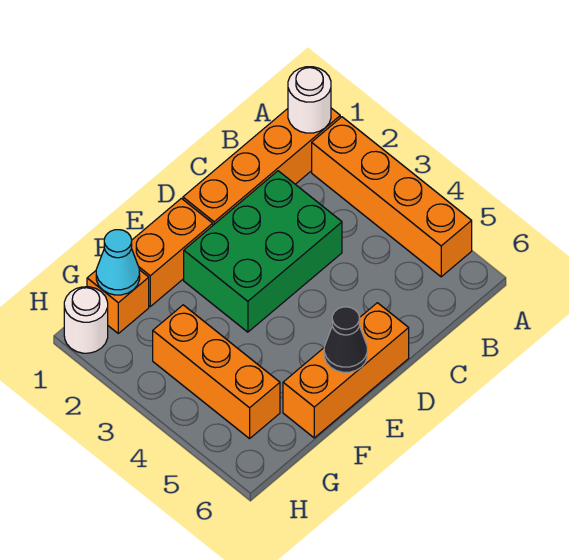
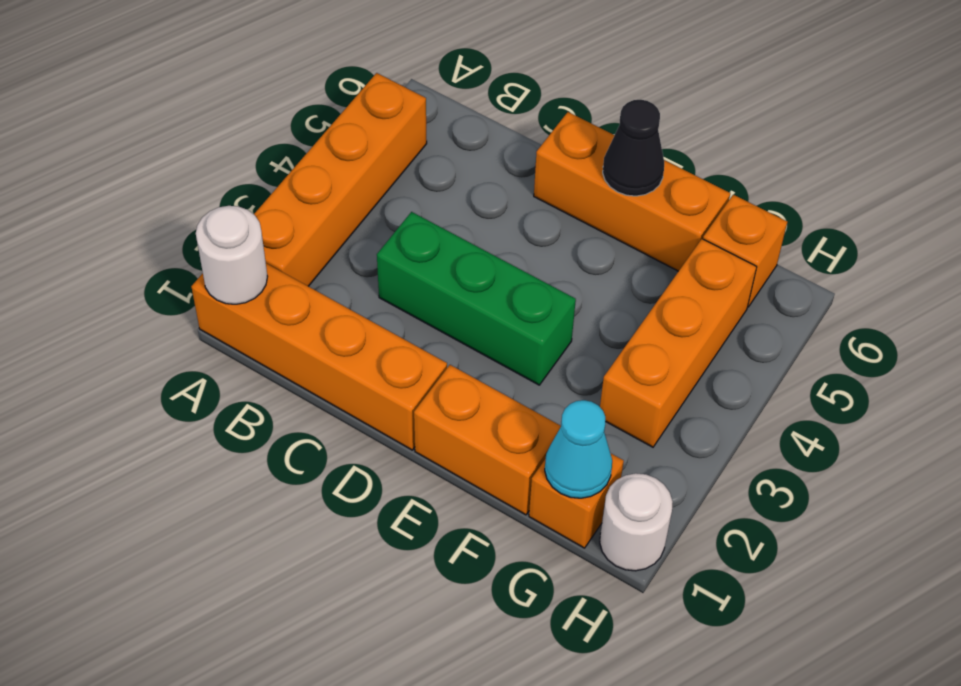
green brick C2:E3 level 1 -> green brick C3:E3 level 1
none -> orange brick G6 level 1

